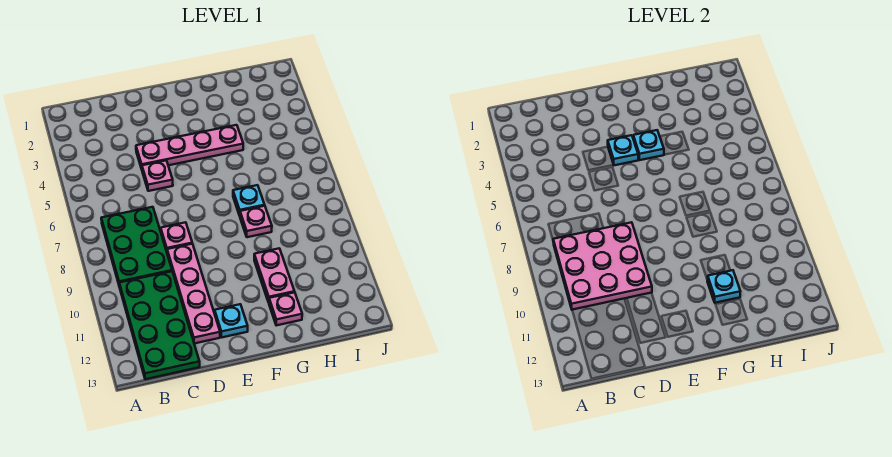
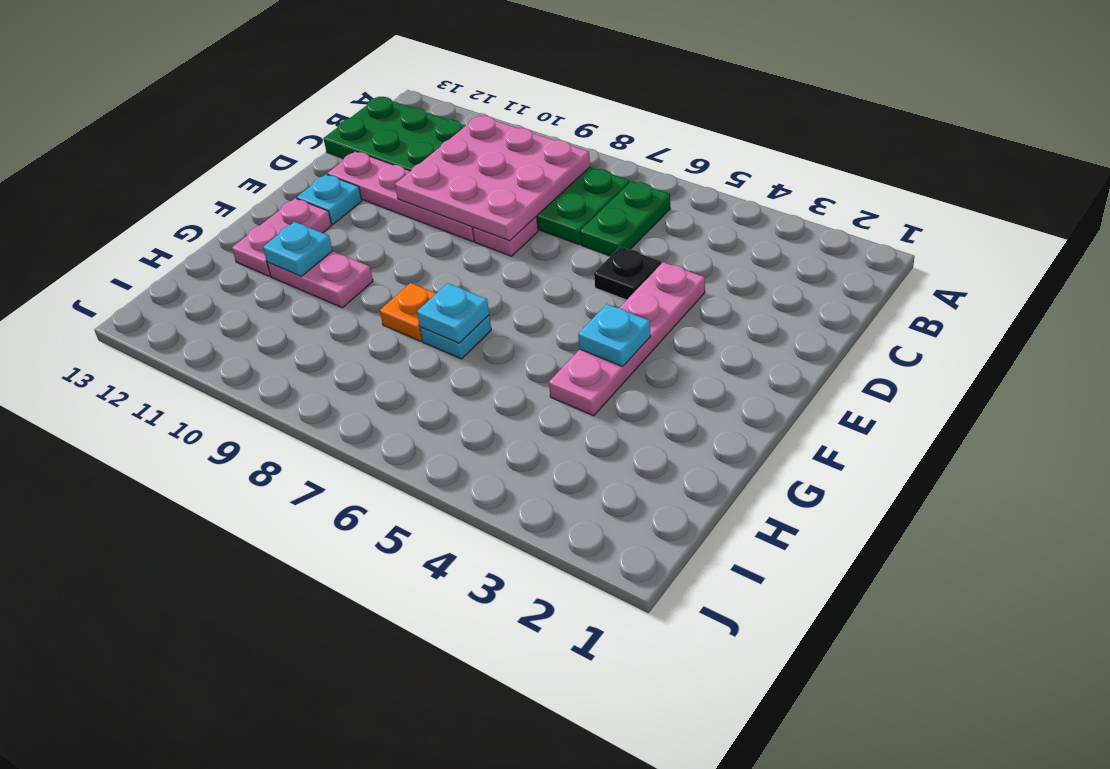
none -> green plate B6:C6 level 1
pink plate D5 level 1 -> black plate D5 level 1
cyan plate E4 level 2 -> cyan plate G7 level 2
pink plate G8 level 1 -> orange plate G8 level 1
pink plate G12 level 1 -> pink plate F12:G12 level 1

